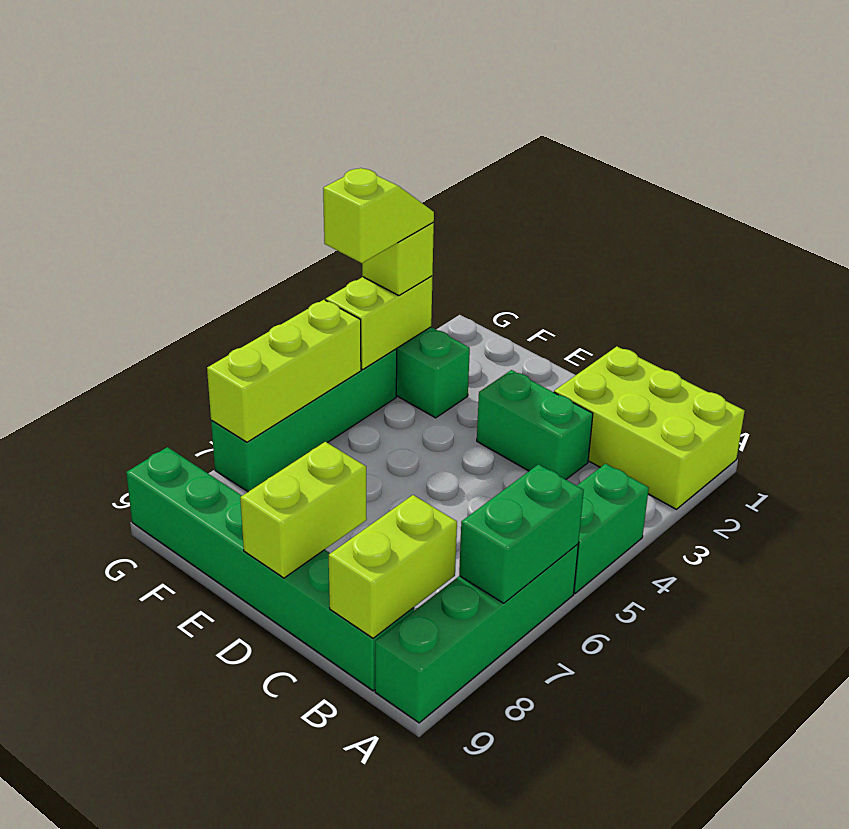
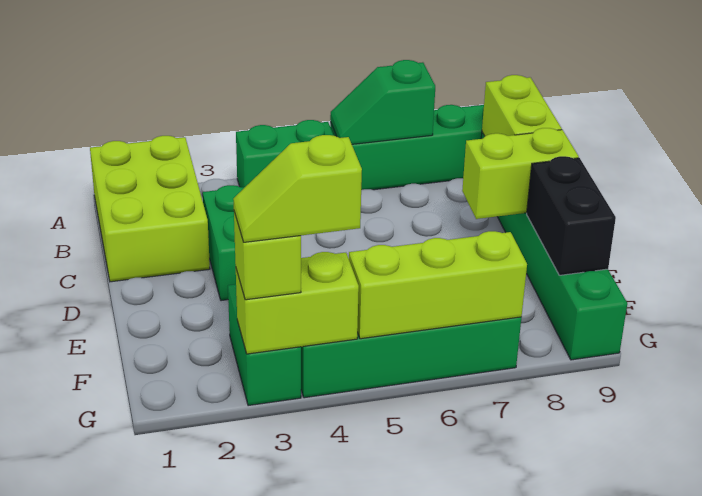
green brick A6:A7 level 2 -> green slope A6:A7 level 2 top 7
lime brick B8:B9 level 2 -> lime brick B9:C9 level 2
none -> black brick E9:F9 level 2

